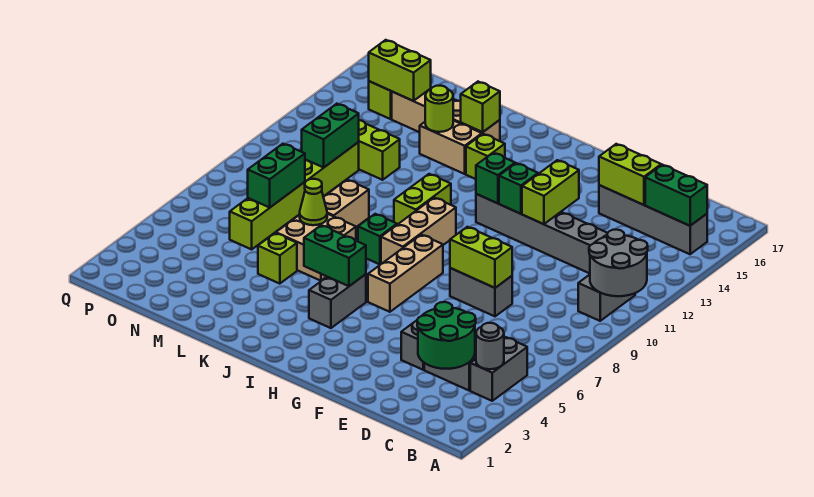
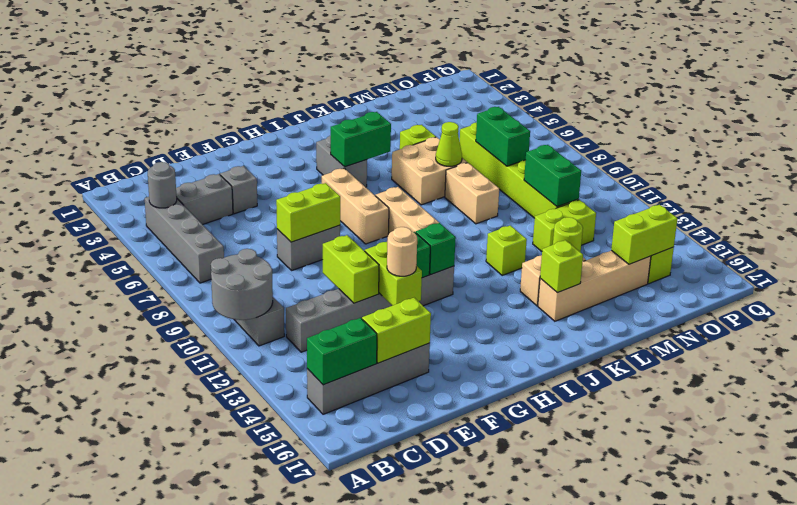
grey brick B4:B5 level 1 -> grey brick B4:B7 level 1
green round brick C3:D4 level 2 -> none
none -> tan round brick F13 level 3
green brick J8 level 1 -> none
lime brick J10:J11 level 1 -> lime brick E11:E12 level 2
lime brick J14 level 1 -> lime brick K12 level 1

